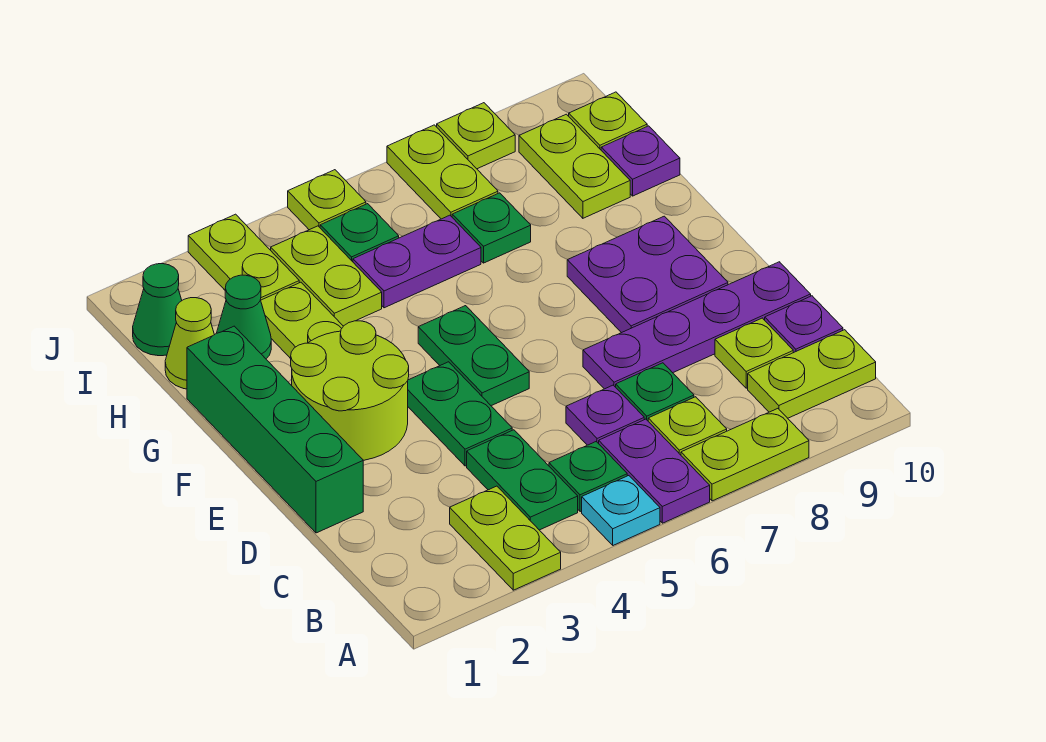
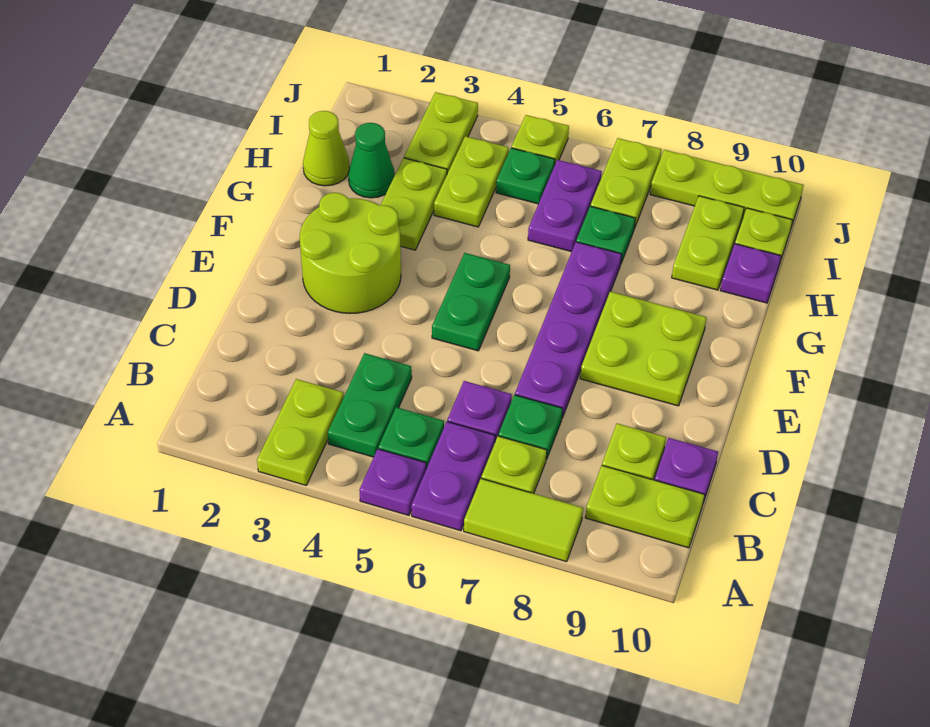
cyan plate A5 level 1 -> purple plate A5 level 1
lime plate A7:A8 level 1 -> lime tile A7:A8 level 1
green brick D1:G1 level 1 -> none
green plate D4:E4 level 1 -> none
purple plate D7:D10 level 1 -> purple plate D7:G7 level 1
purple plate E8:F9 level 1 -> lime plate E8:F9 level 1
purple plate H5:H6 level 1 -> purple plate H6:I6 level 1
green cone I1 level 1 -> none
lime plate J8 level 1 -> lime plate J8:J10 level 1

